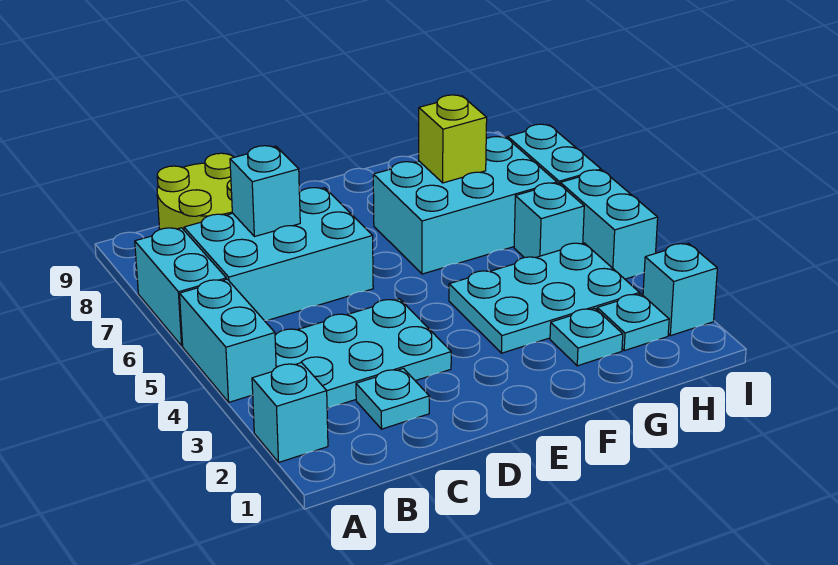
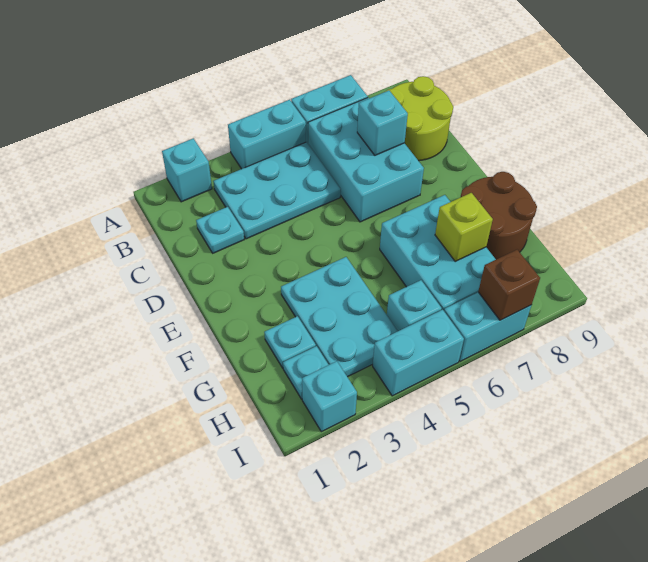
cyan plate B3:D4 level 1 -> cyan plate B3:C5 level 1
none -> brown round brick F8:G9 level 1
none -> brown brick I7 level 2

